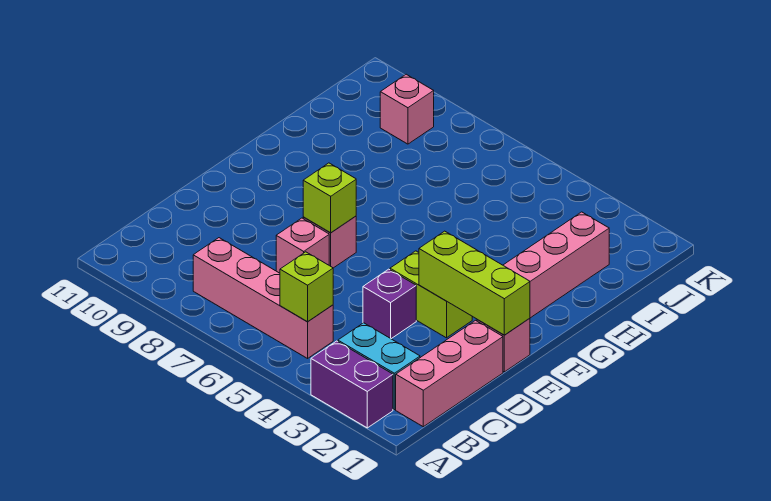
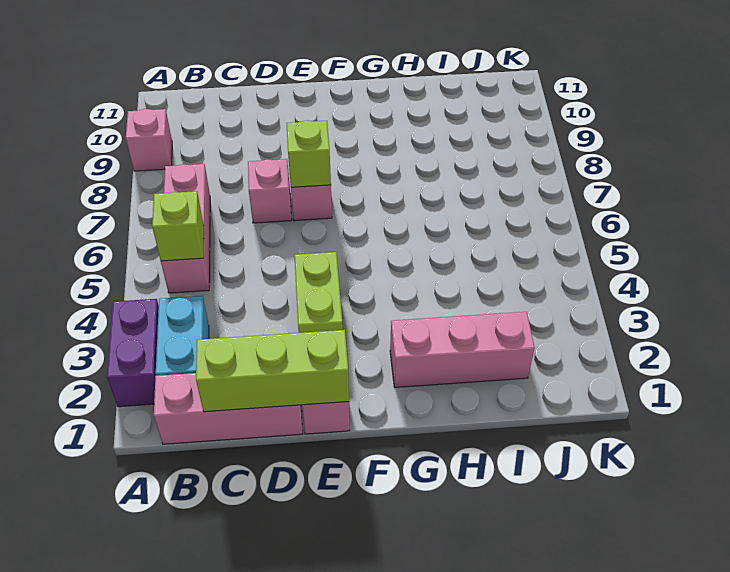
pink brick B5:B8 level 1 -> pink brick B5:B7 level 1
purple brick D4 level 1 -> none
lime brick E1:E3 level 2 -> lime brick C1:E1 level 2
pink brick J9 level 1 -> pink brick A9 level 1

